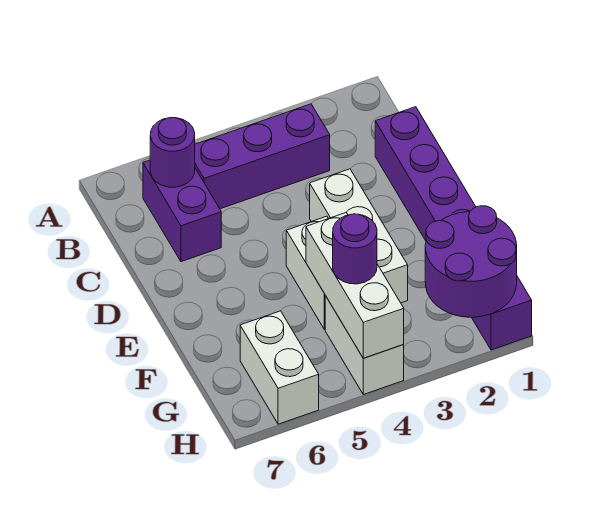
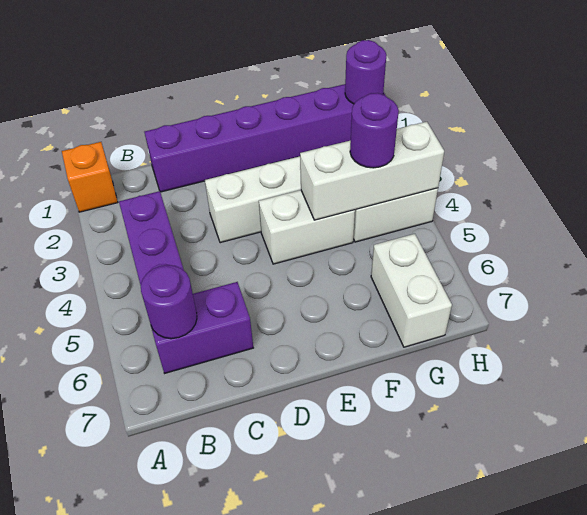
none -> orange brick A1 level 1
purple round brick G1:H2 level 2 -> purple round brick H1 level 2
white brick G6:H6 level 1 -> white brick G6:G7 level 1

